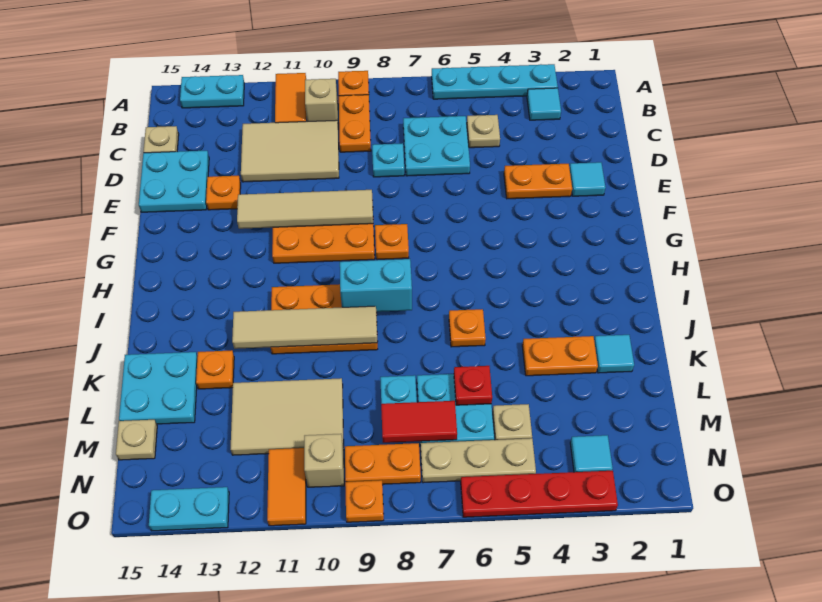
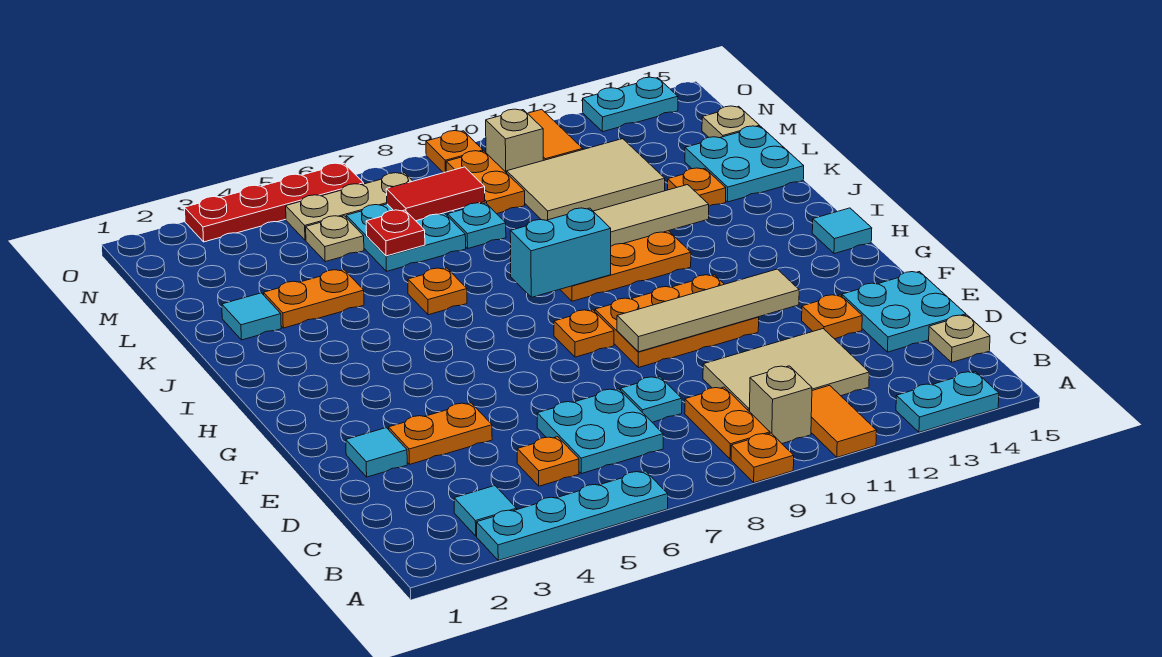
tan plate C5 level 1 -> orange plate C5 level 1
cyan tile N3 level 1 -> cyan tile H15 level 1
orange plate N8:N9 level 1 -> orange plate M9:N9 level 1

